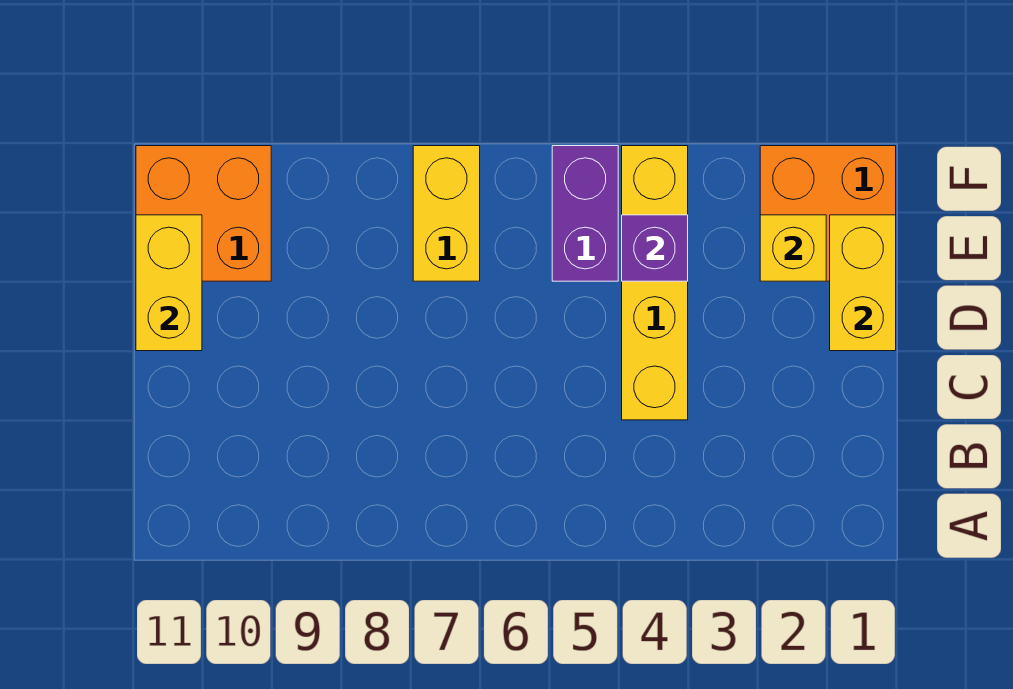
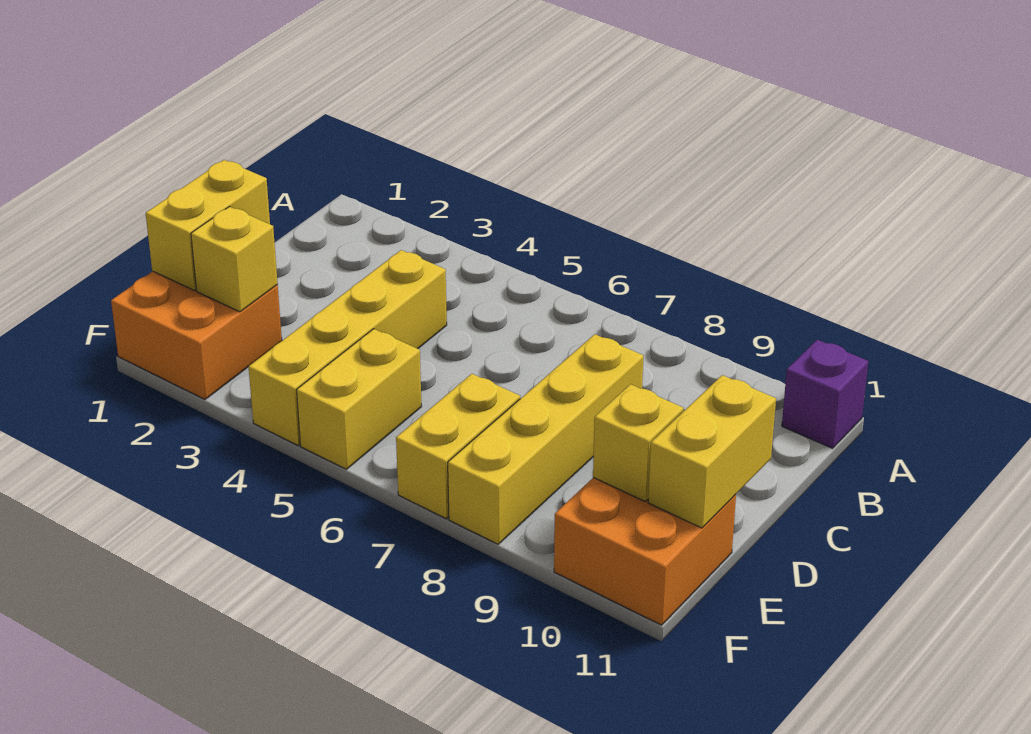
none -> yellow brick C8:F8 level 1
purple brick E4 level 2 -> purple brick A11 level 1
purple brick E5:F5 level 1 -> yellow brick E5:F5 level 1
none -> yellow brick E10 level 2

